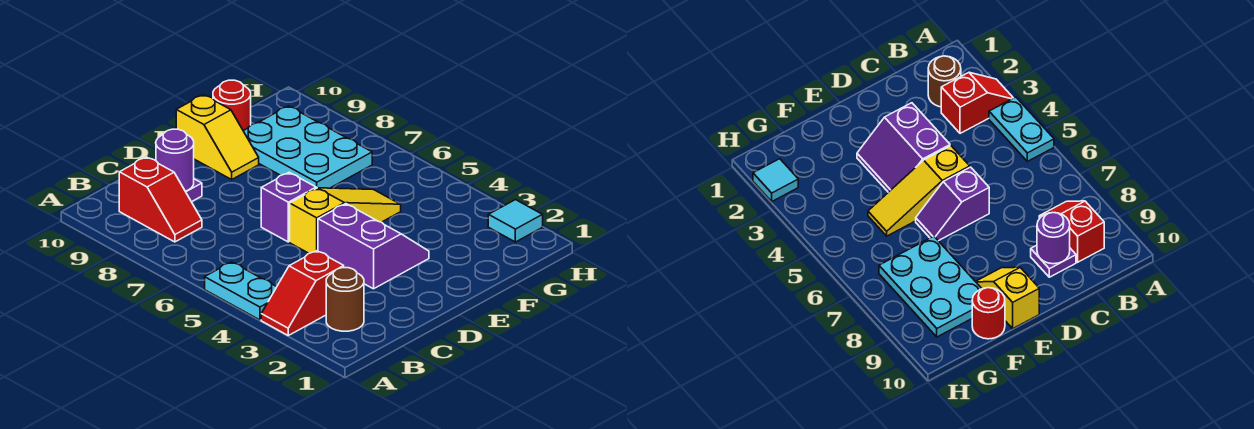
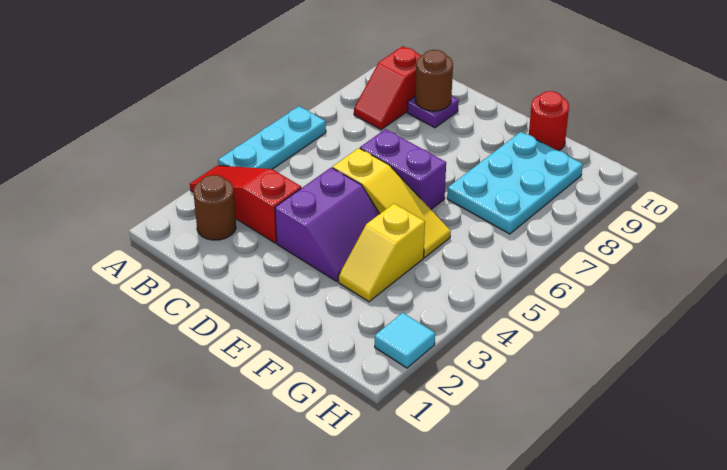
red slope A3:B3 level 1 top B -> red slope A3:C3 level 1 top C
cyan plate A4:A5 level 1 -> cyan plate A4:A6 level 1
purple round brick C9 level 2 -> brown round brick C9 level 2
purple slope D6:E6 level 1 top D -> purple brick D6:E6 level 1
yellow slope E9:E10 level 1 top 10 -> yellow slope F3:F4 level 1 top 4

